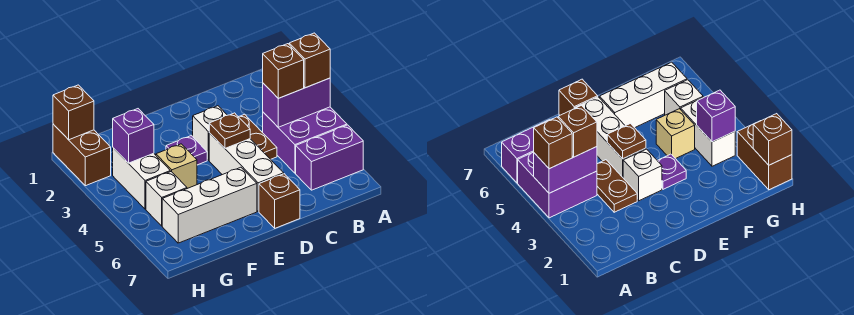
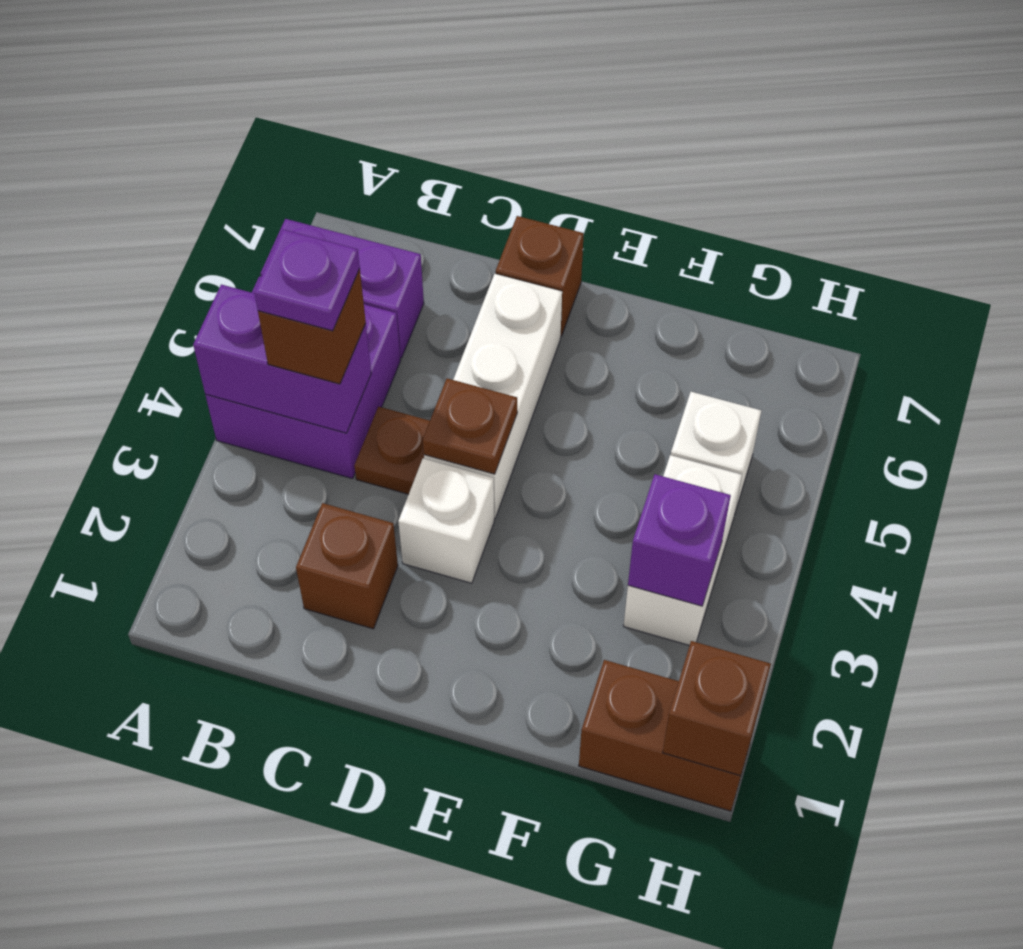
brown brick A4 level 3 -> brown brick C2 level 1
brown plate C3:C4 level 1 -> brown plate C4 level 1
purple plate E3 level 1 -> purple plate B4 level 4
white brick E6:G6 level 1 -> none
tan brick F4 level 1 -> none
brown brick H1:H2 level 1 -> brown brick G1:H1 level 1

